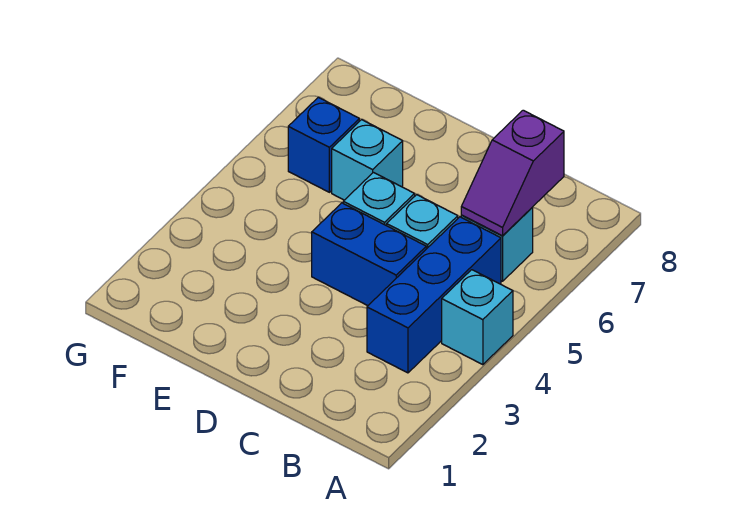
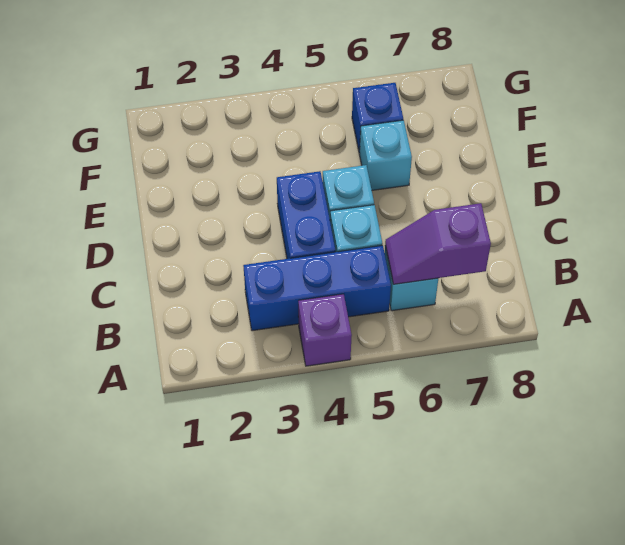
cyan brick A4 level 1 -> purple brick A4 level 1

